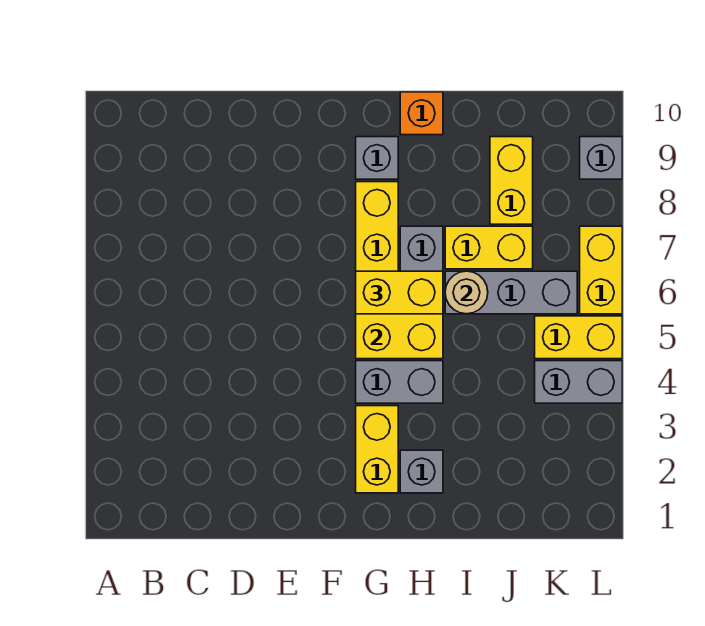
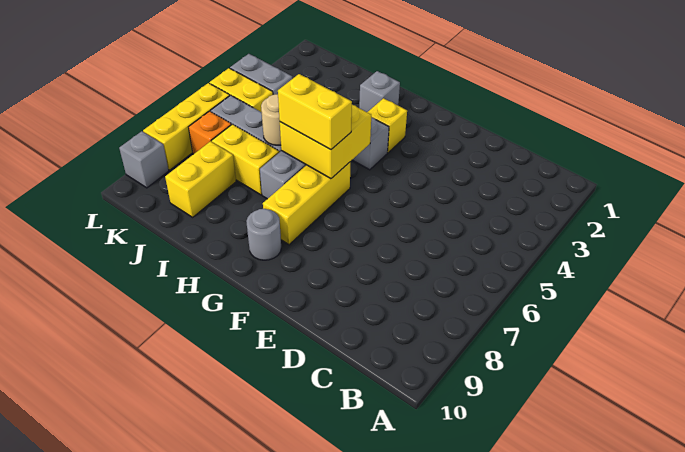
yellow brick G2:G3 level 1 -> yellow brick G3 level 1
grey brick G9 level 1 -> grey round brick G9 level 1
orange brick H10 level 1 -> orange brick K7 level 1
yellow brick L6:L7 level 1 -> yellow brick L6:L8 level 1

